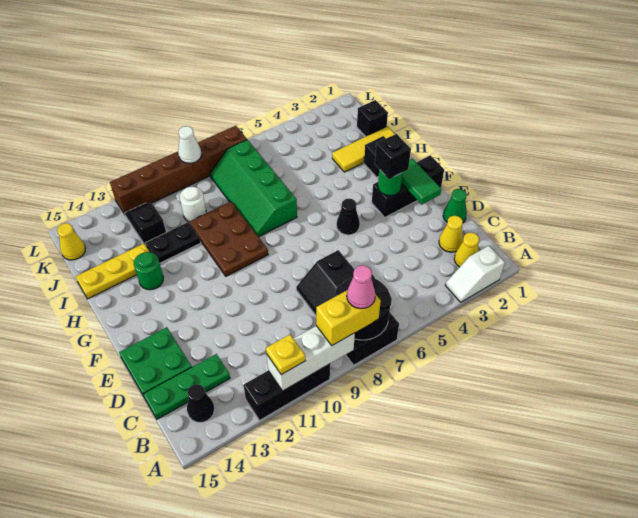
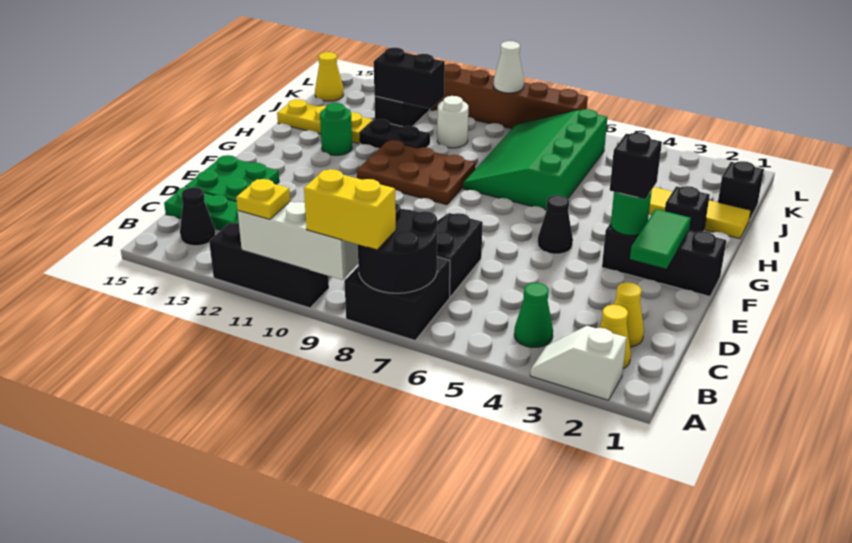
pink cone A8 level 4 -> none
green cone D1 level 1 -> green cone B4 level 1
brown plate G9:I10 level 1 -> brown plate G9:H11 level 1
green slope H7:K8 level 1 top 7 -> green slope H6:K8 level 1 top 6
none -> black brick J11:J12 level 2

